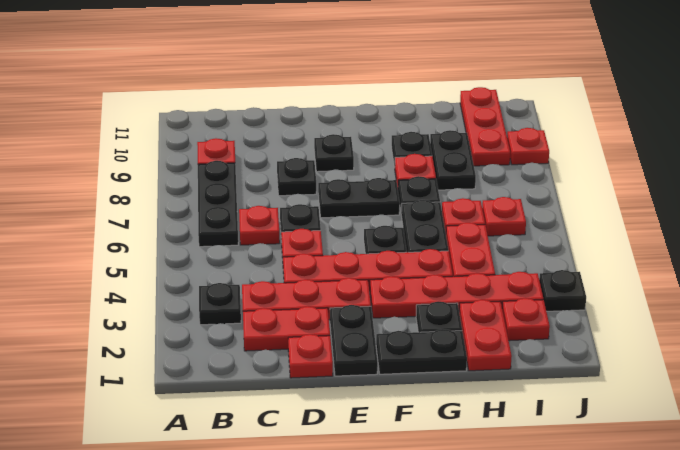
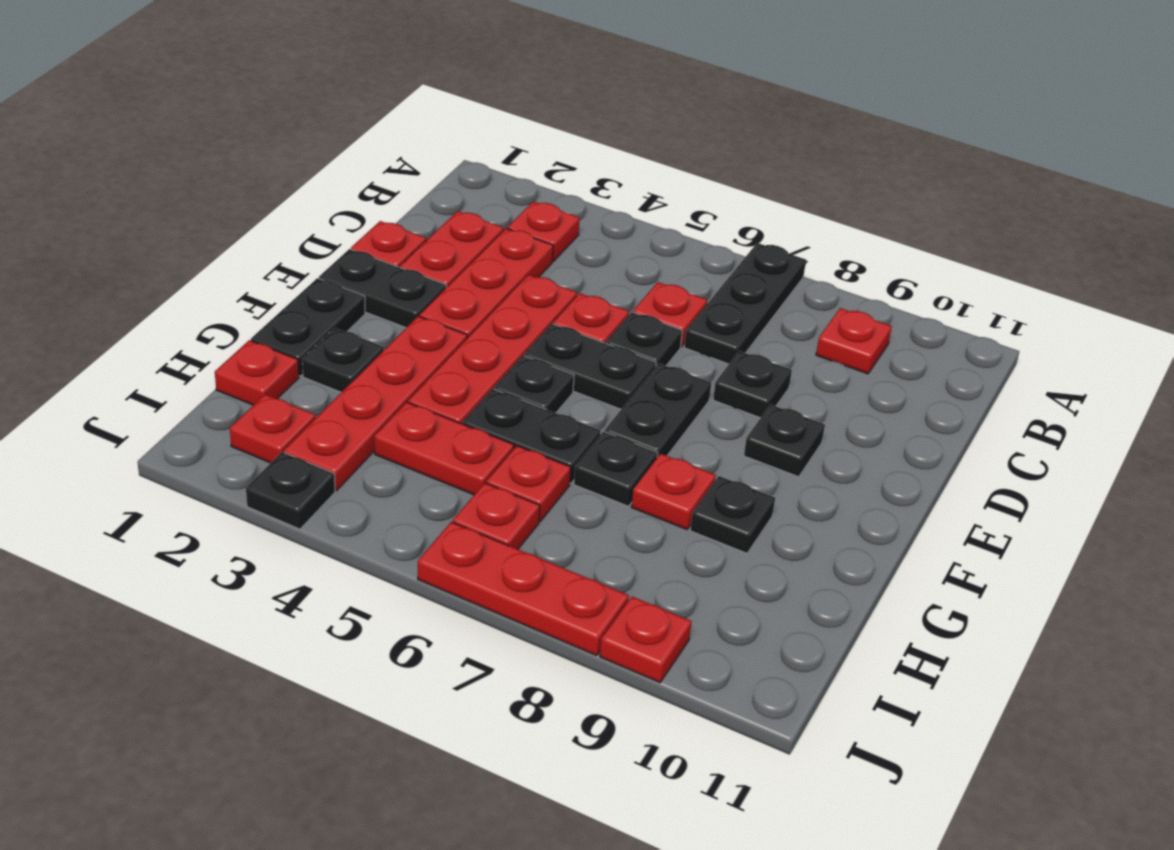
black plate B3 level 1 -> red plate B3 level 1
black plate B6:B8 level 1 -> black plate A7:C7 level 1
red plate H1:H2 level 1 -> red plate H1 level 1
black plate H8:H9 level 1 -> black plate E5:E6 level 1
red plate I9:I11 level 1 -> red plate J6:J8 level 1

